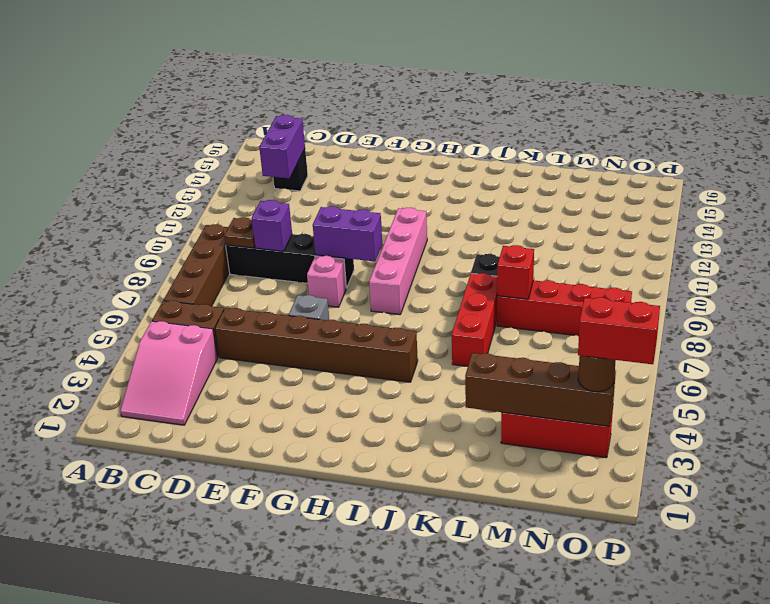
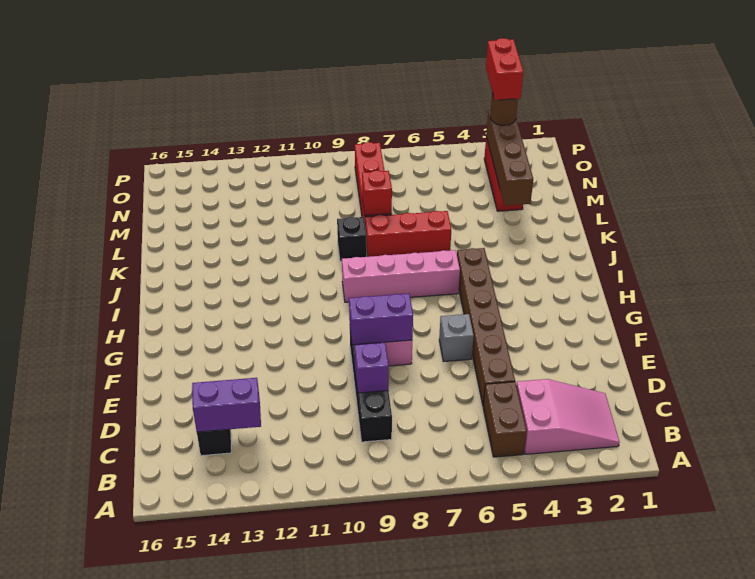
brown brick B6:B9 level 1 -> none
brown plate C9 level 2 -> none
purple brick F9:G9 level 2 -> purple brick F8:F9 level 2
pink brick H8:H11 level 1 -> pink brick I6:I9 level 1

